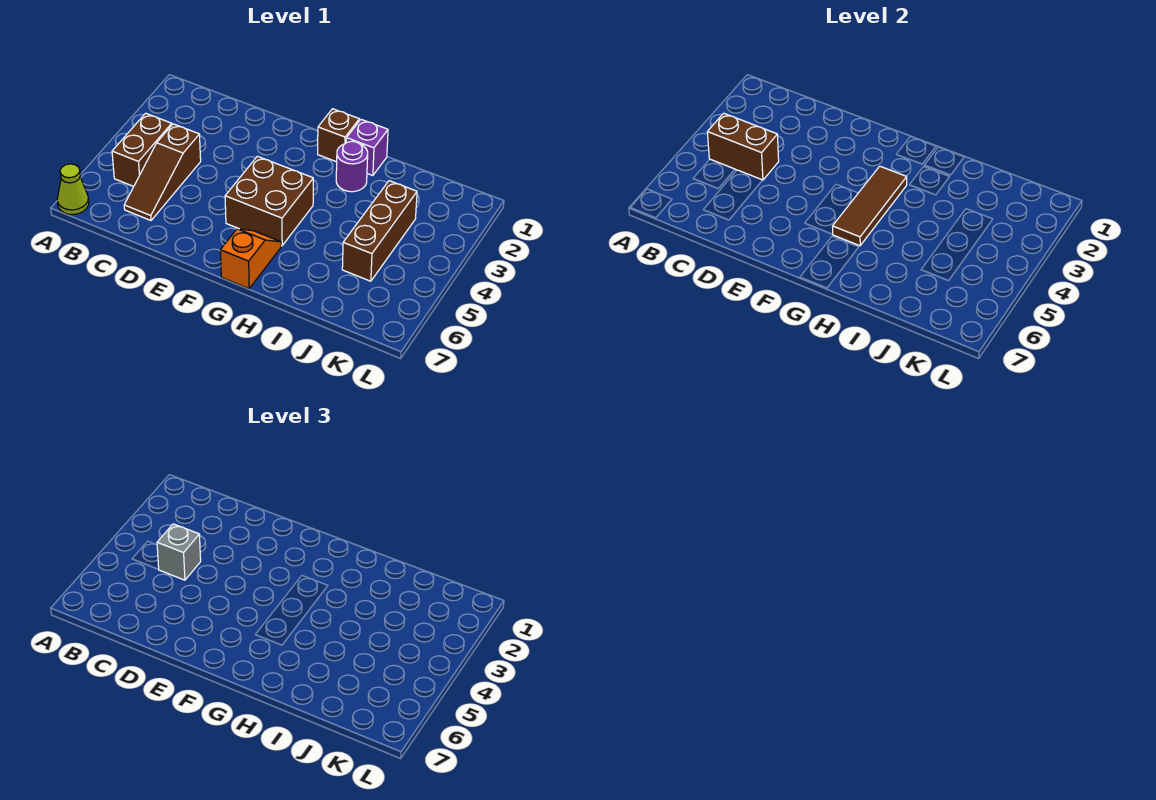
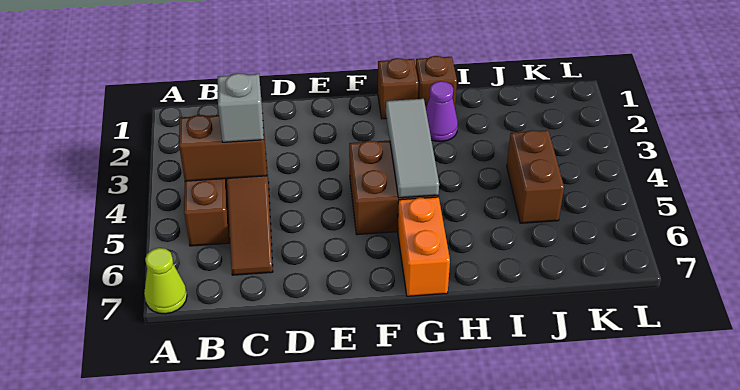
brown tile G3:G5 level 2 -> grey tile G3:G5 level 2
orange slope G6:G7 level 1 top 7 -> orange brick G6:G7 level 1
purple brick H1 level 1 -> brown brick H1 level 1
purple round brick H2 level 1 -> purple cone H2 level 1
brown brick J3:J5 level 1 -> brown brick J4:J5 level 1

